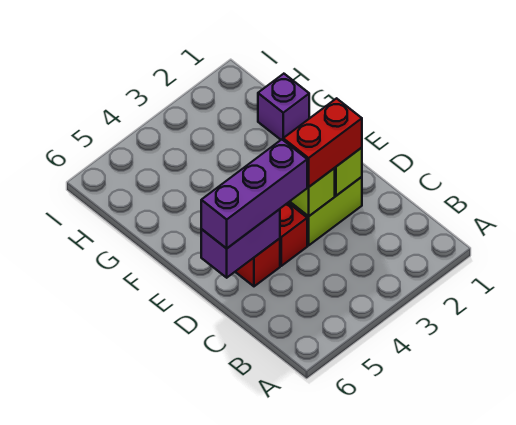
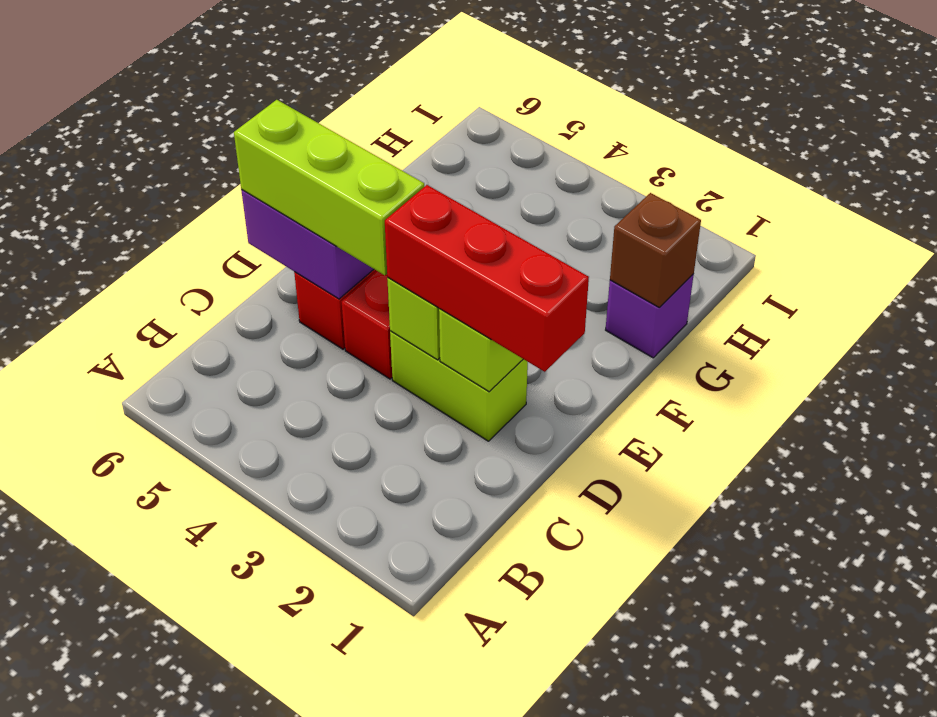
red brick D2:D3 level 3 -> red brick D1:D3 level 3
purple brick D4:D6 level 3 -> lime brick D4:D6 level 3
none -> brown brick G1 level 2

